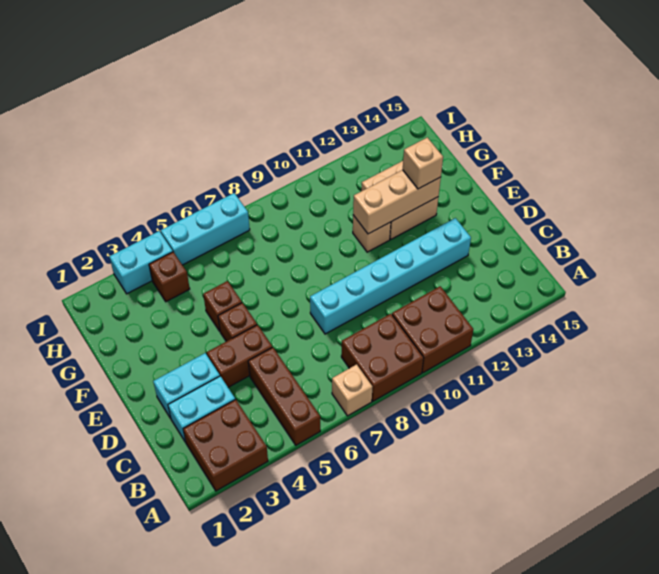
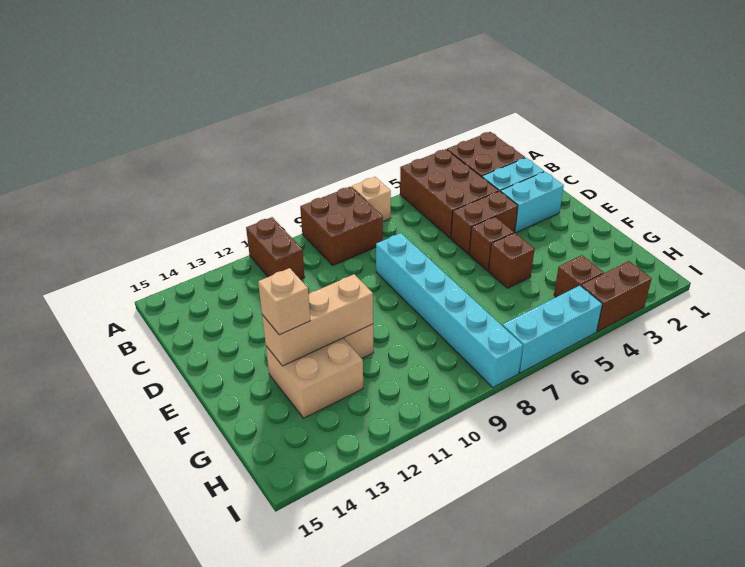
brown brick A5:C5 level 1 -> brown brick A4:C5 level 1
brown brick A10:B11 level 1 -> brown brick A11:B11 level 1
cyan brick D8:D13 level 1 -> cyan brick D8:I8 level 1
cyan brick I3:I4 level 1 -> brown brick I3:I4 level 1

